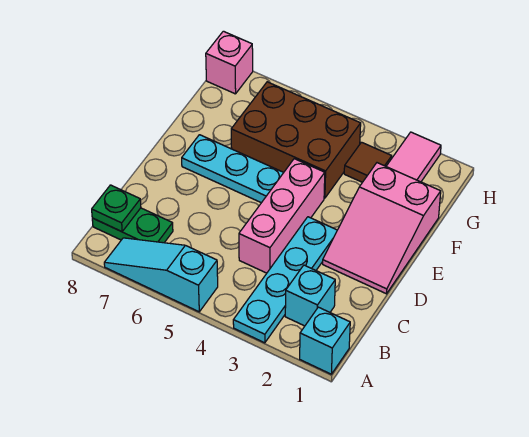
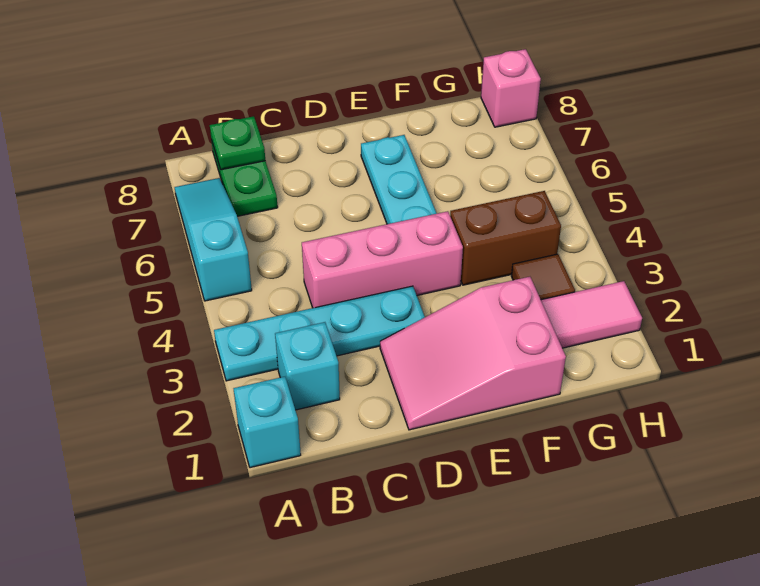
brown brick F4:G6 level 1 -> brown brick F4:G4 level 1

